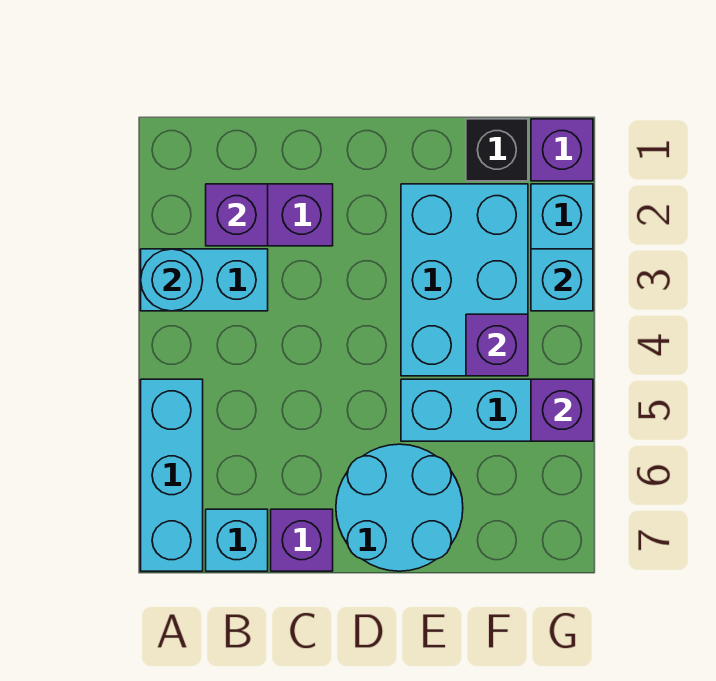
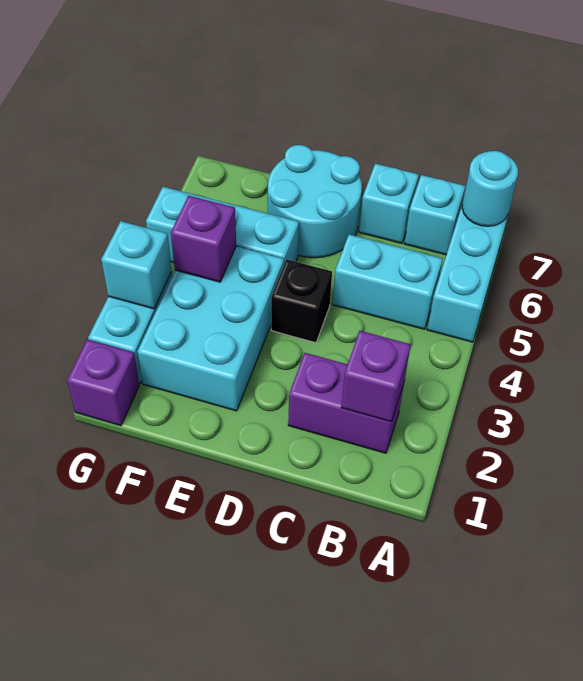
cyan brick A3:B3 level 1 -> cyan brick B5:C5 level 1
cyan round brick A3 level 2 -> cyan round brick A7 level 2
purple brick C7 level 1 -> cyan brick C7 level 1
black brick F1 level 1 -> black brick D4 level 1
purple brick G5 level 2 -> none

